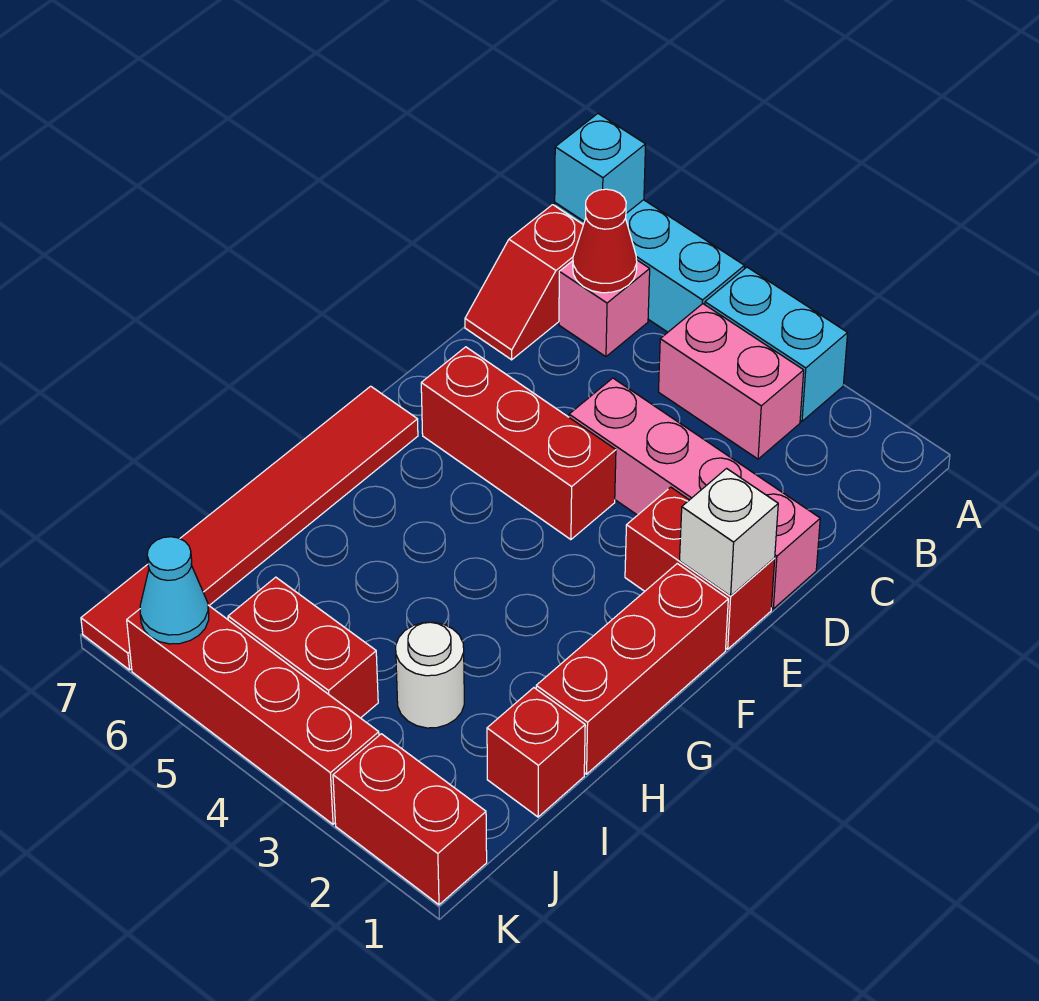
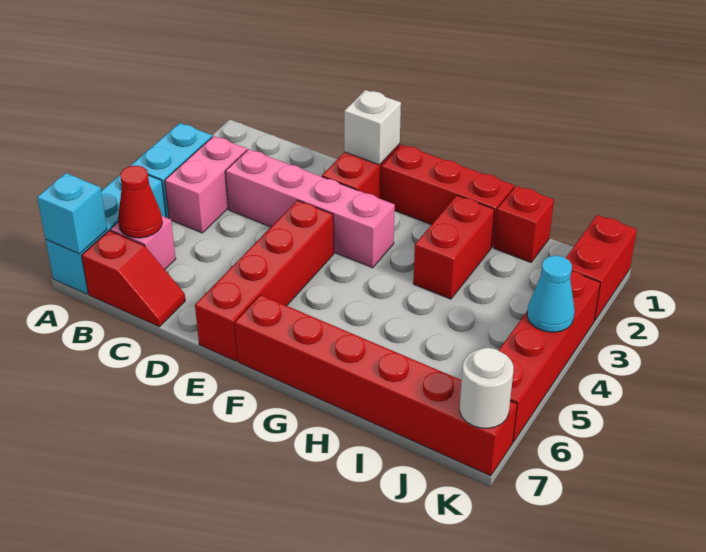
pink brick D1:D4 level 1 -> pink brick C3:F3 level 1
red brick E4:E6 level 1 -> red brick E4:E7 level 1
red tile F7:K7 level 1 -> red brick F7:K7 level 1
white round brick I3 level 1 -> white round brick K7 level 2
red brick J4:J5 level 1 -> red brick H2:H3 level 1
cyan cone K6 level 2 -> cyan cone K4 level 2

